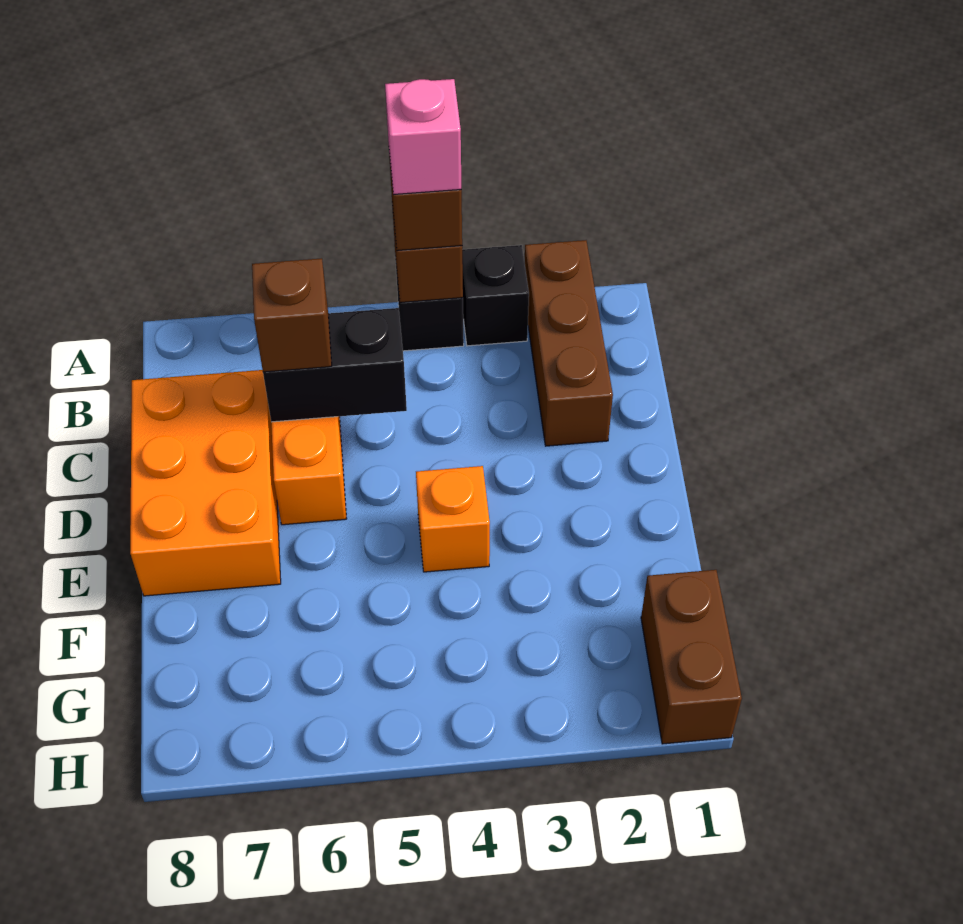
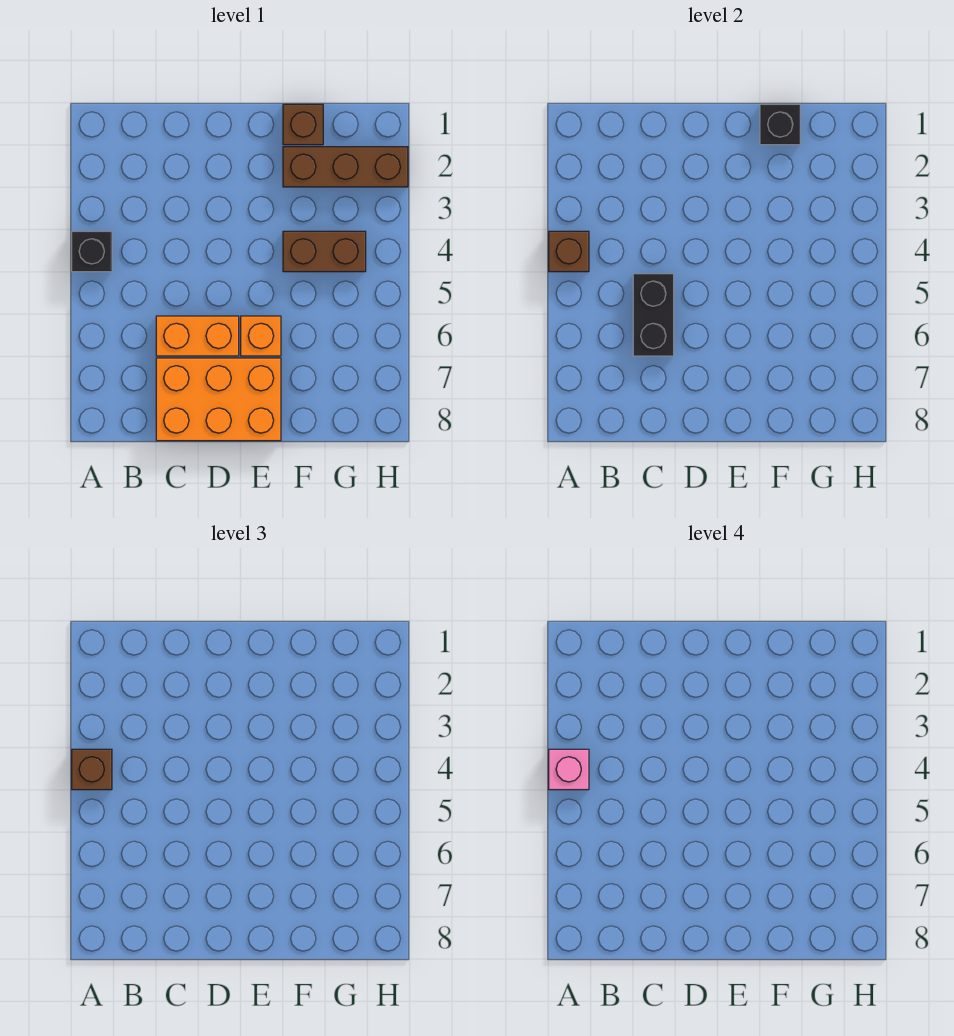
brown brick A2:C2 level 1 -> brown brick F2:H2 level 1
black brick A3 level 1 -> black brick F1 level 2
brown brick C6 level 3 -> brown brick F1 level 1
orange brick E4 level 1 -> orange brick E6 level 1
brown brick G1:H1 level 1 -> brown brick F4:G4 level 1

